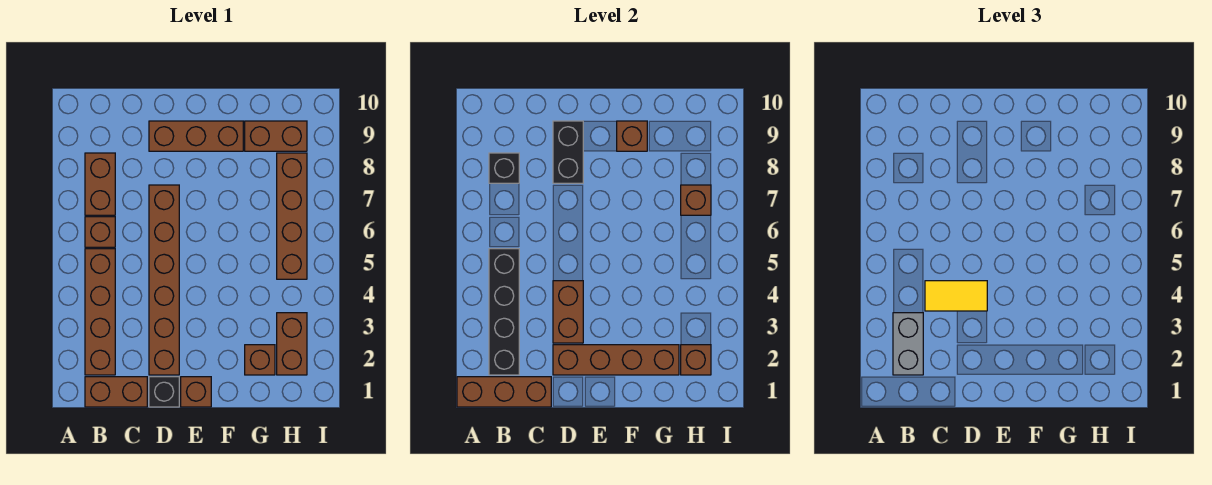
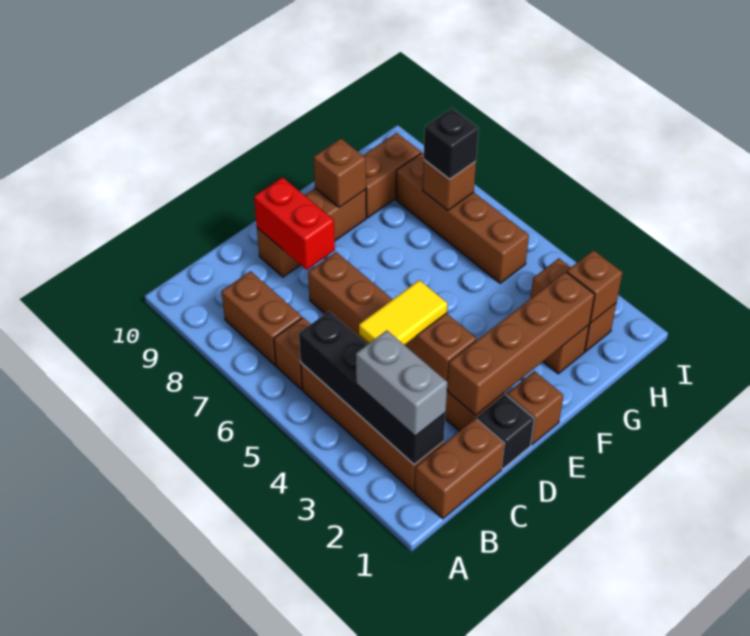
brown brick A1:C1 level 2 -> none
black brick B8 level 2 -> black brick H7 level 3
black brick D8:D9 level 2 -> red brick D8:D9 level 2

